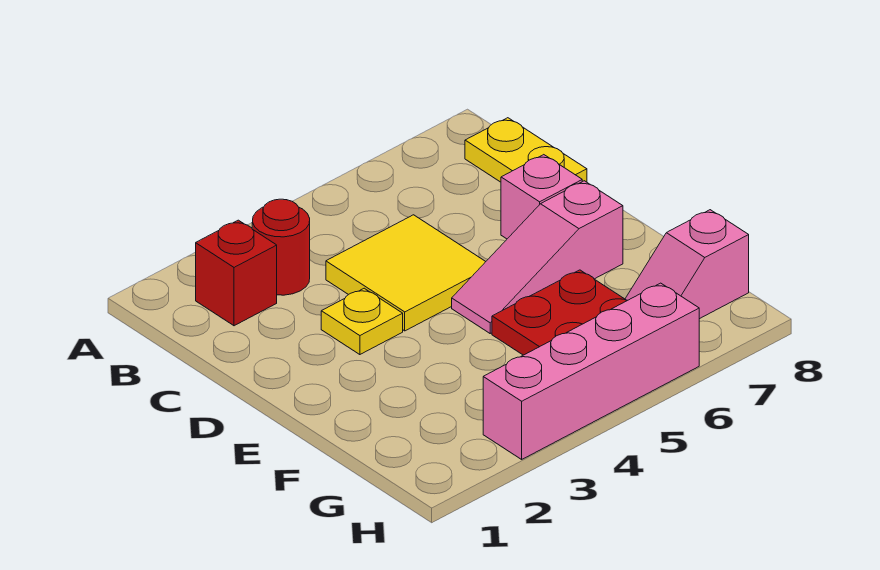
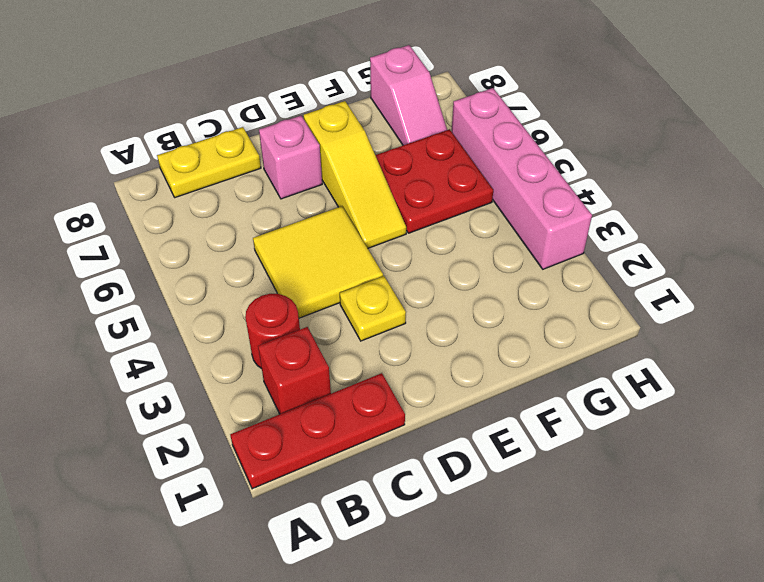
none -> red plate A1:C1 level 1
pink slope E5:E7 level 1 top 7 -> yellow slope E5:E7 level 1 top 7

